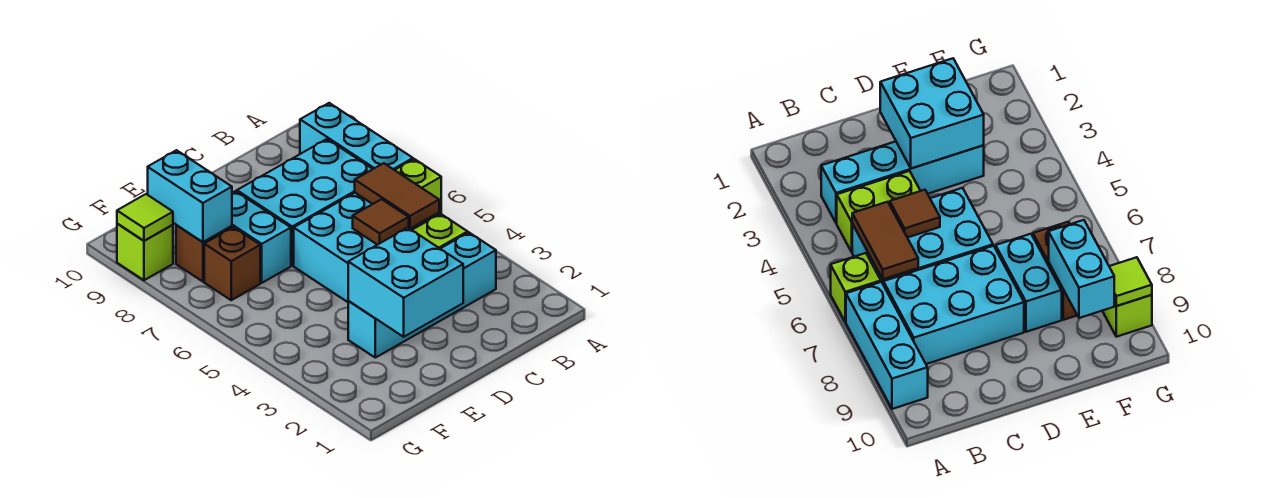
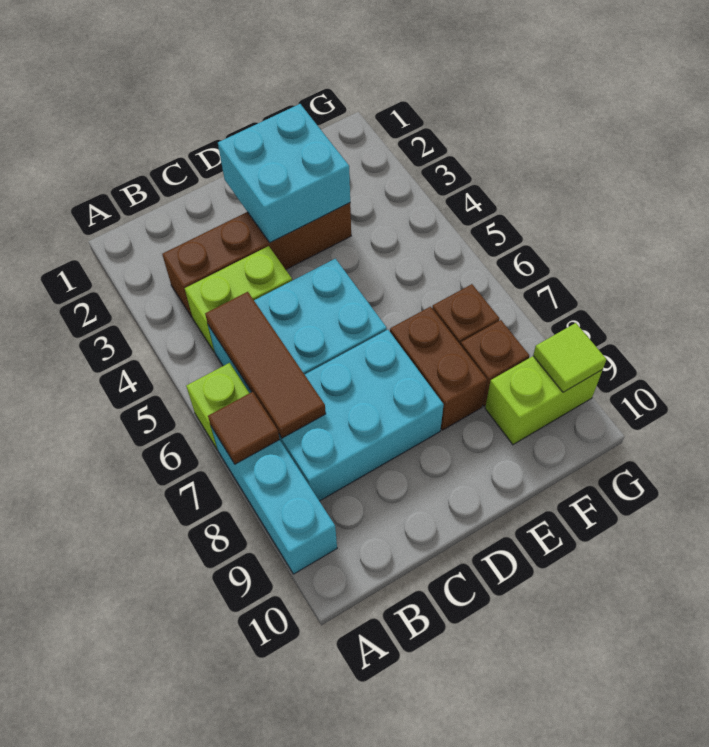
cyan brick B3:E3 level 1 -> brown brick B3:E3 level 1
brown tile B5:B6 level 2 -> brown tile B5:B7 level 2
brown tile C5 level 2 -> brown tile A7 level 2
cyan brick E7:E8 level 1 -> brown brick E7:E8 level 1
cyan brick F8:F9 level 2 -> none
lime brick G9 level 1 -> lime brick F9:G9 level 1

